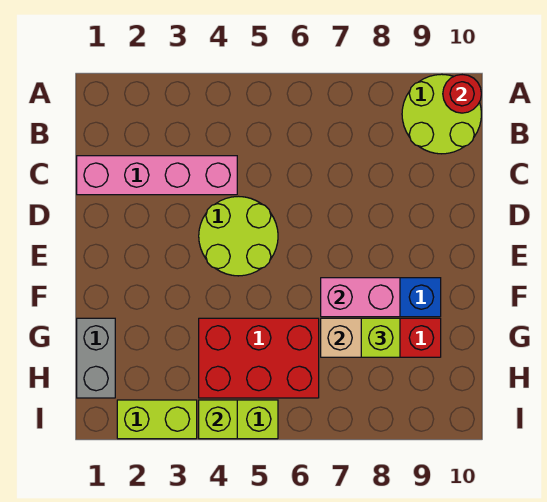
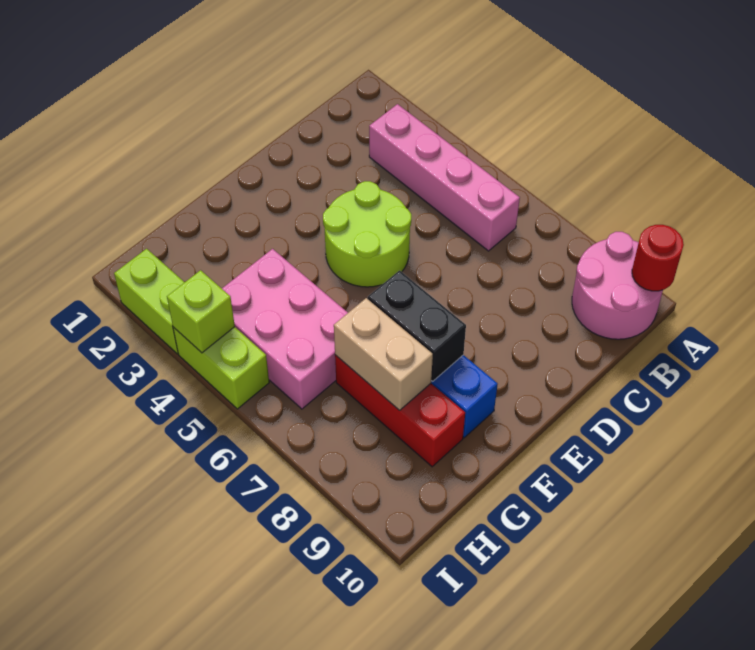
lime round brick A9:B10 level 1 -> pink round brick A9:B10 level 1
pink brick C1:C4 level 1 -> pink brick B3:B6 level 1
pink brick F7:F8 level 2 -> black brick F7:F8 level 2
grey brick G1:H1 level 1 -> none
red brick G4:H6 level 1 -> pink brick G4:H6 level 1
lime brick G8 level 3 -> none

